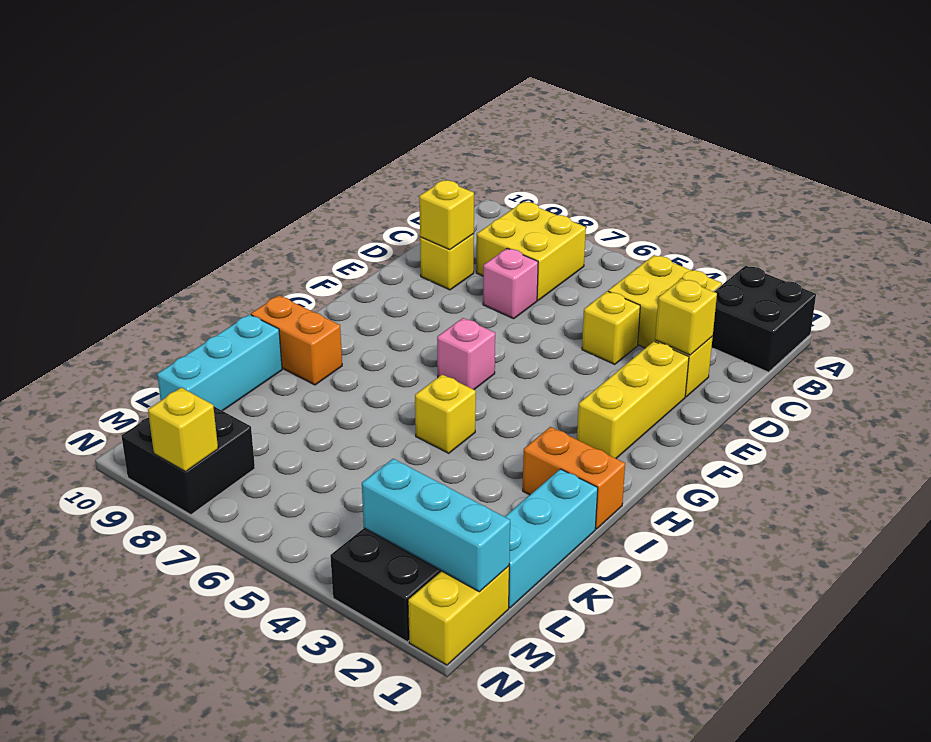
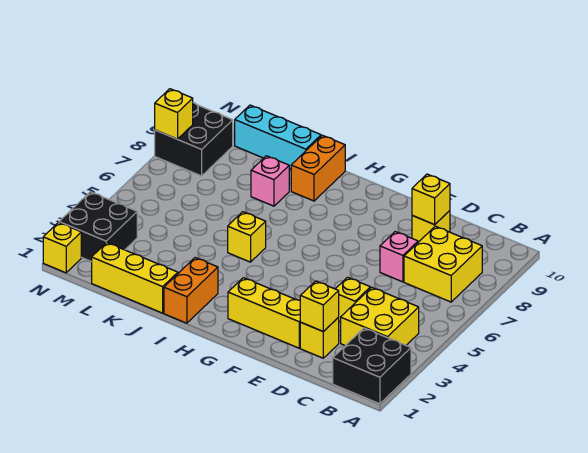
pink brick G6 level 1 -> pink brick J8 level 1
cyan brick J1:L1 level 1 -> yellow brick J1:L1 level 1
yellow brick M1:N1 level 1 -> yellow brick N1 level 1
cyan brick M1:M3 level 2 -> none

